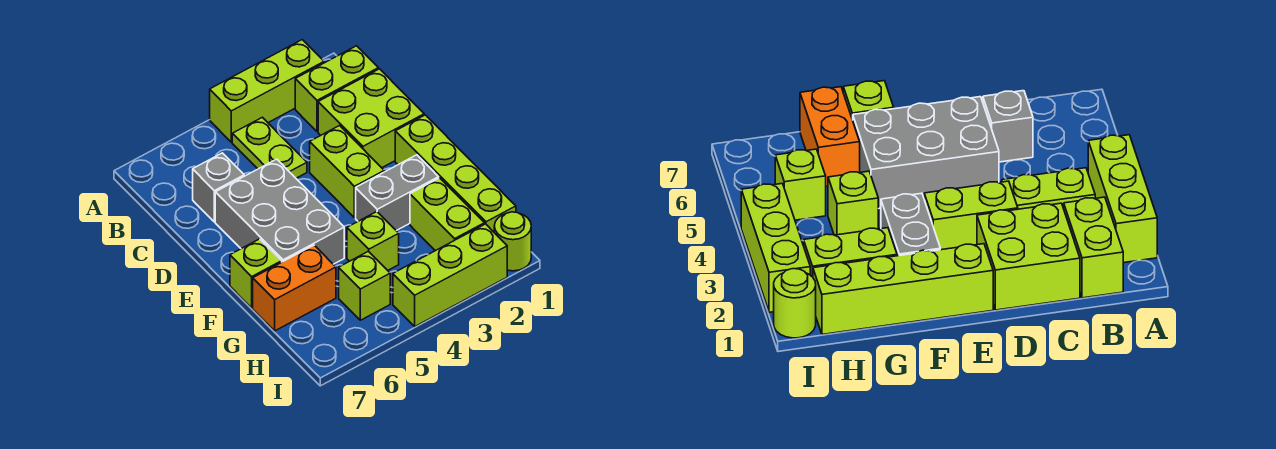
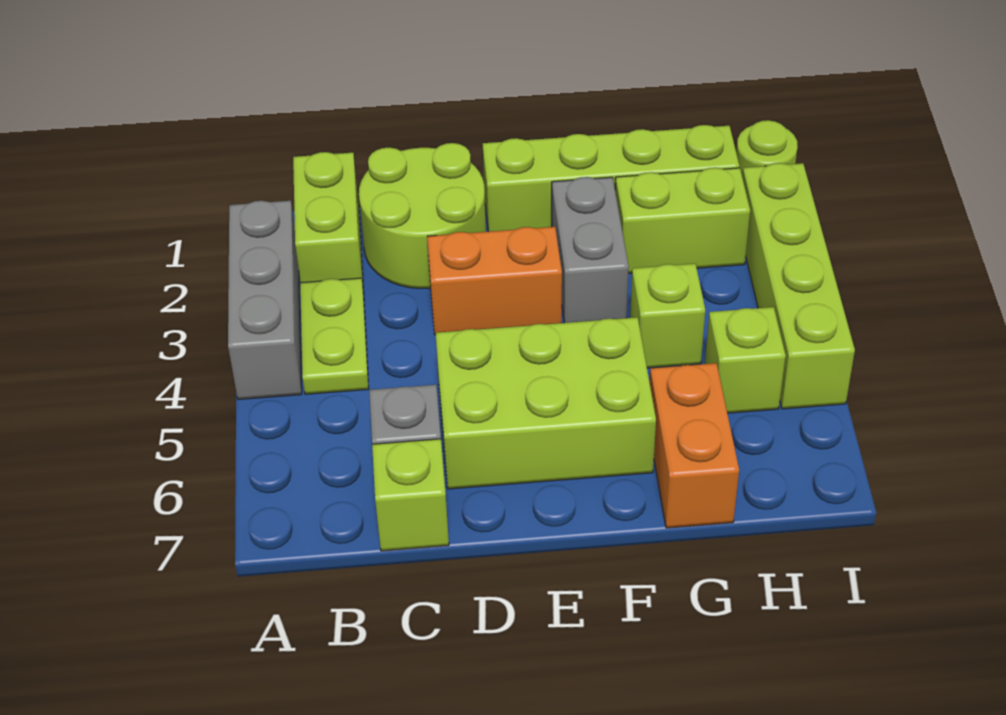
lime brick A2:A4 level 1 -> grey brick A2:A4 level 1
lime plate B4:C4 level 1 -> lime plate B3:B4 level 1
lime brick C1:D2 level 1 -> lime round brick C1:D2 level 1
lime brick D3:E3 level 1 -> orange brick D3:E3 level 1
grey brick D5:F6 level 1 -> lime brick D5:F6 level 1
lime brick F7 level 1 -> lime brick C7 level 1
lime brick I2:I4 level 1 -> lime brick I2:I5 level 1

